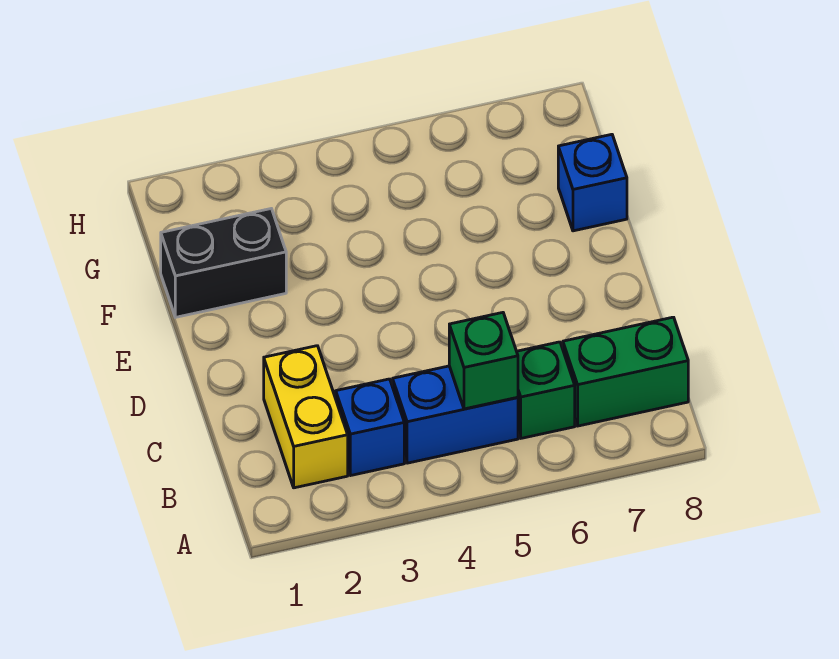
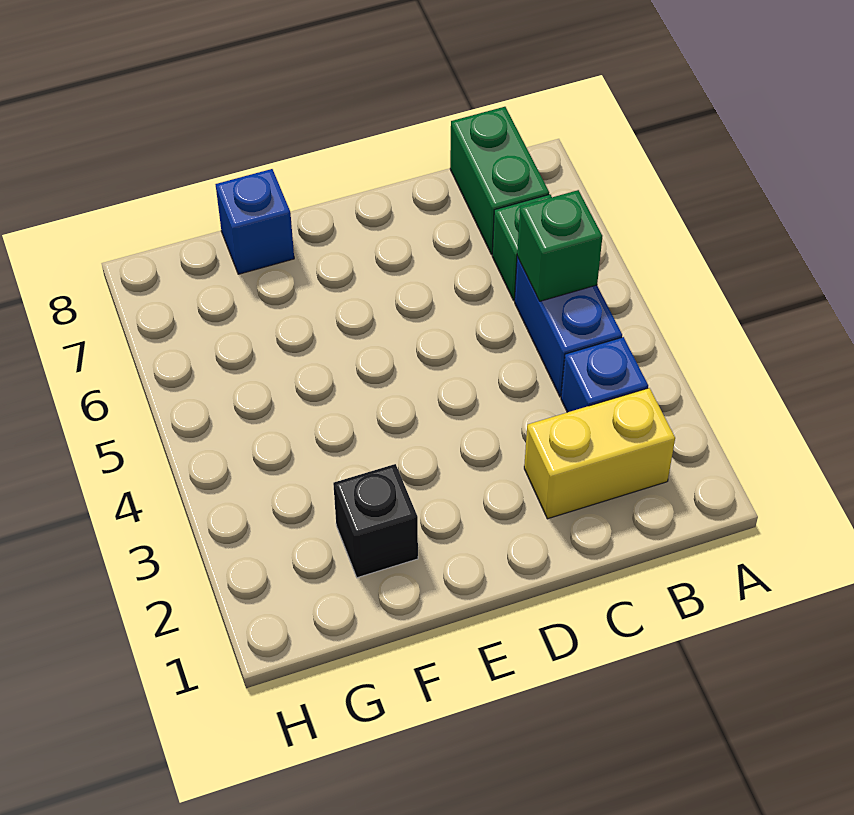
black brick F1:F2 level 1 -> black brick F2 level 1

